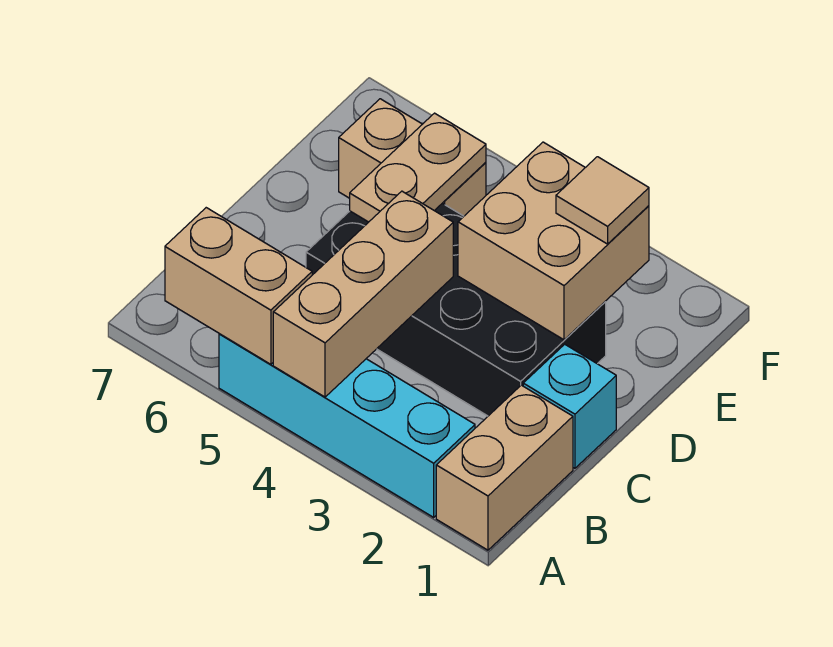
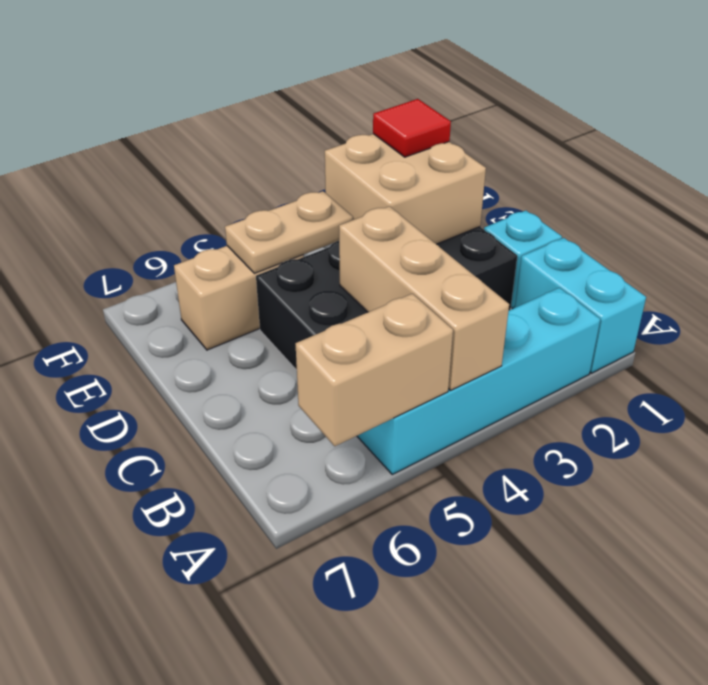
tan brick A1:B1 level 1 -> cyan brick A1:B1 level 1
tan plate D5:E5 level 2 -> tan plate E4:E5 level 2
tan tile E2 level 3 -> red tile E2 level 3

